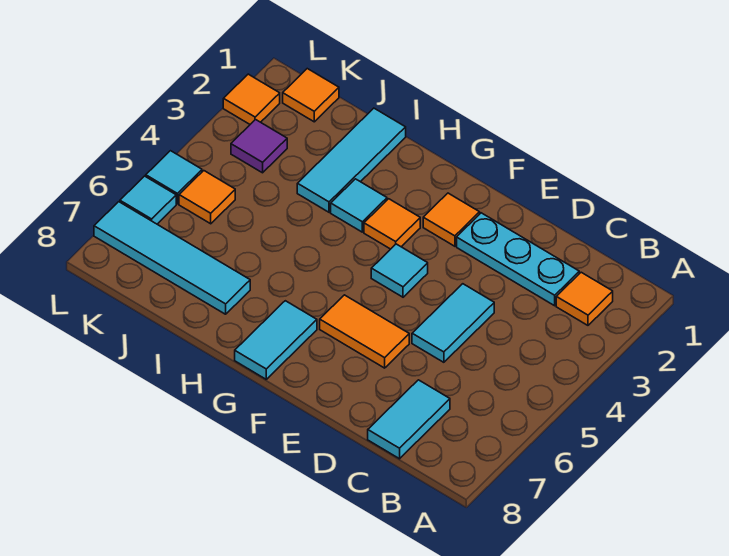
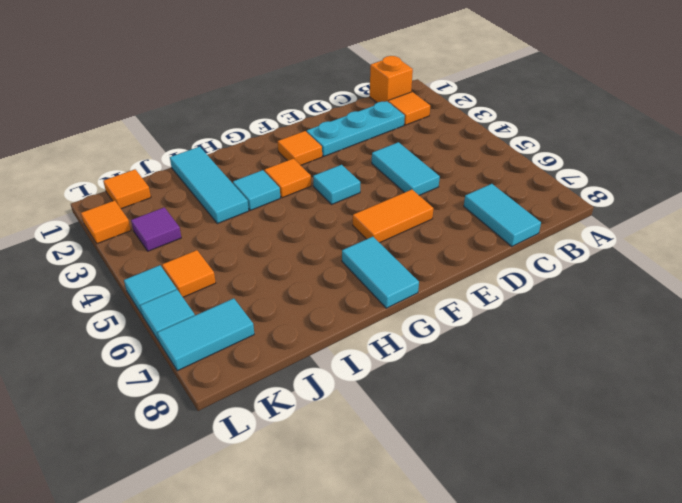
none -> orange brick B1 level 1
cyan tile I7:L7 level 1 -> cyan tile K7:L7 level 1

